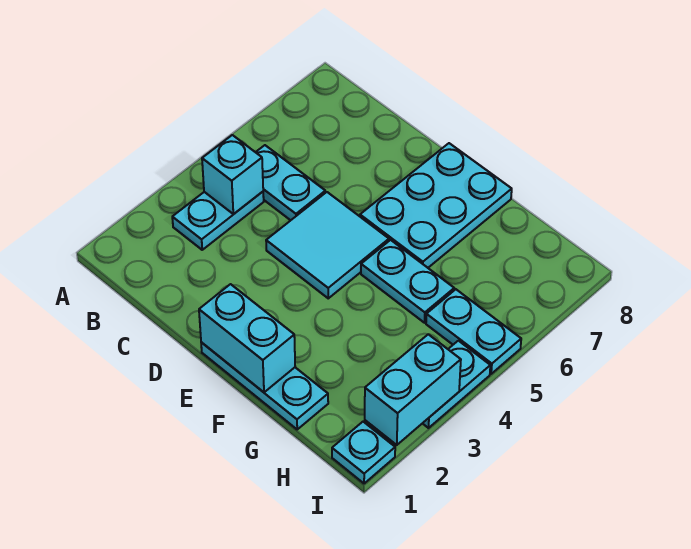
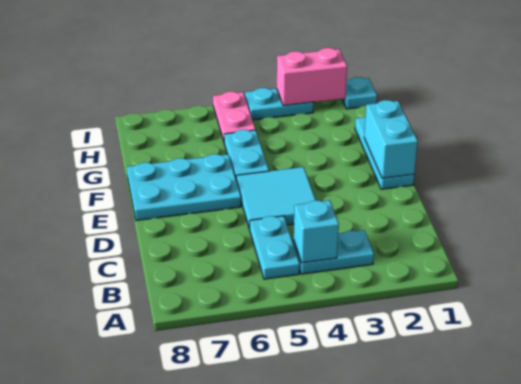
cyan plate H5:I5 level 1 -> pink plate H5:I5 level 1
cyan brick I2:I3 level 2 -> pink brick I2:I3 level 2

